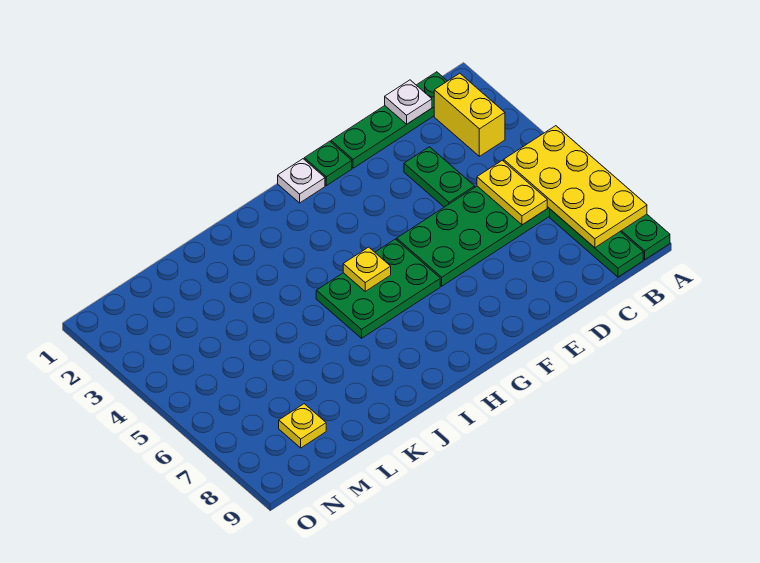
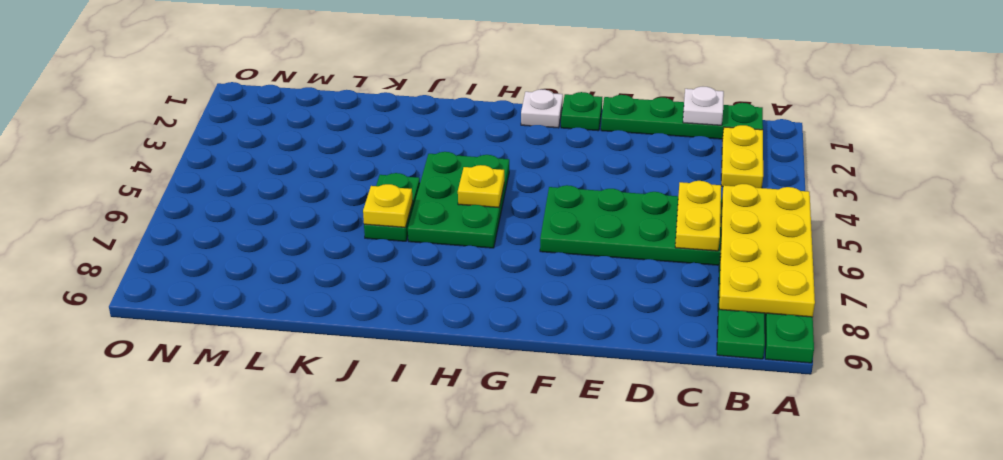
yellow brick B2:B3 level 1 -> yellow plate B2:B3 level 1
green plate D3:D4 level 1 -> green plate J5:J6 level 1
green plate G5:I6 level 1 -> green plate H4:I6 level 1
yellow plate M8 level 1 -> yellow plate J6 level 2

